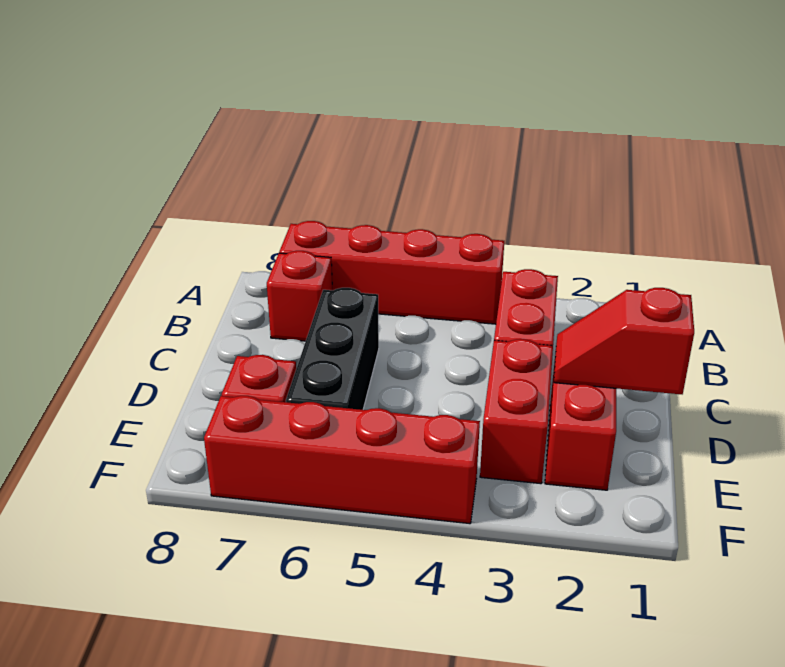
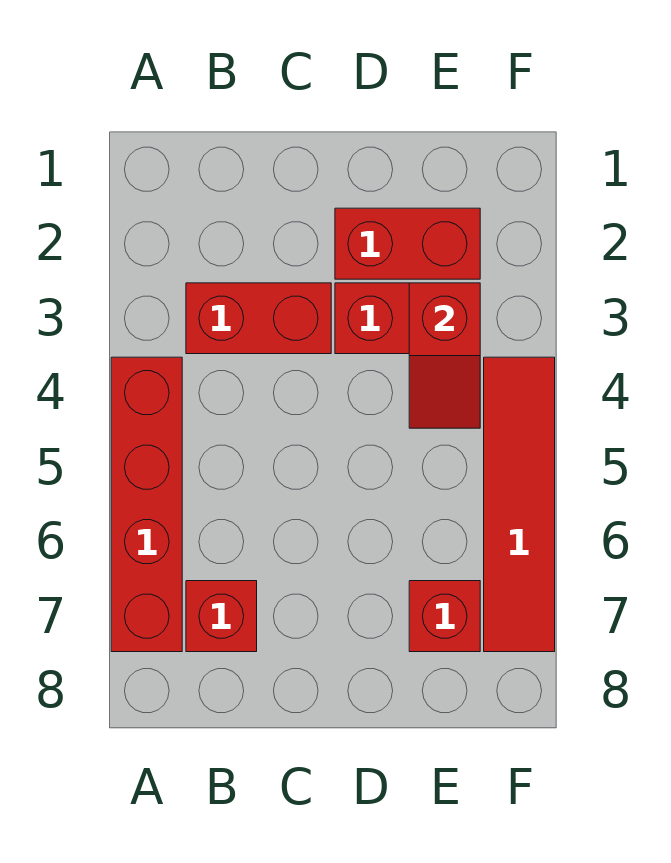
black brick C6:E6 level 1 -> none
red slope D1:D2 level 2 top 1 -> red slope E3:E4 level 2 top 3
red brick F4:F7 level 1 -> red tile F4:F7 level 1

